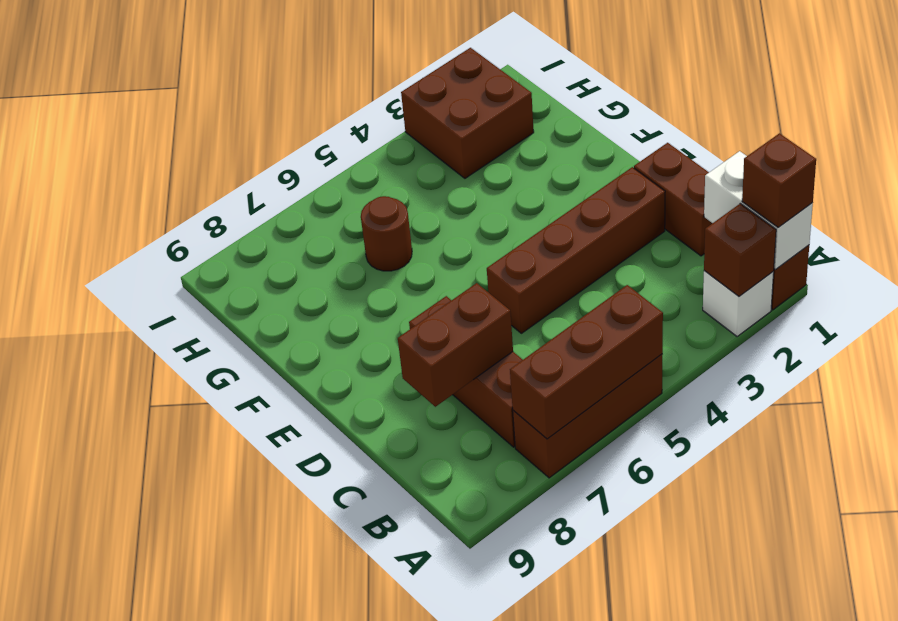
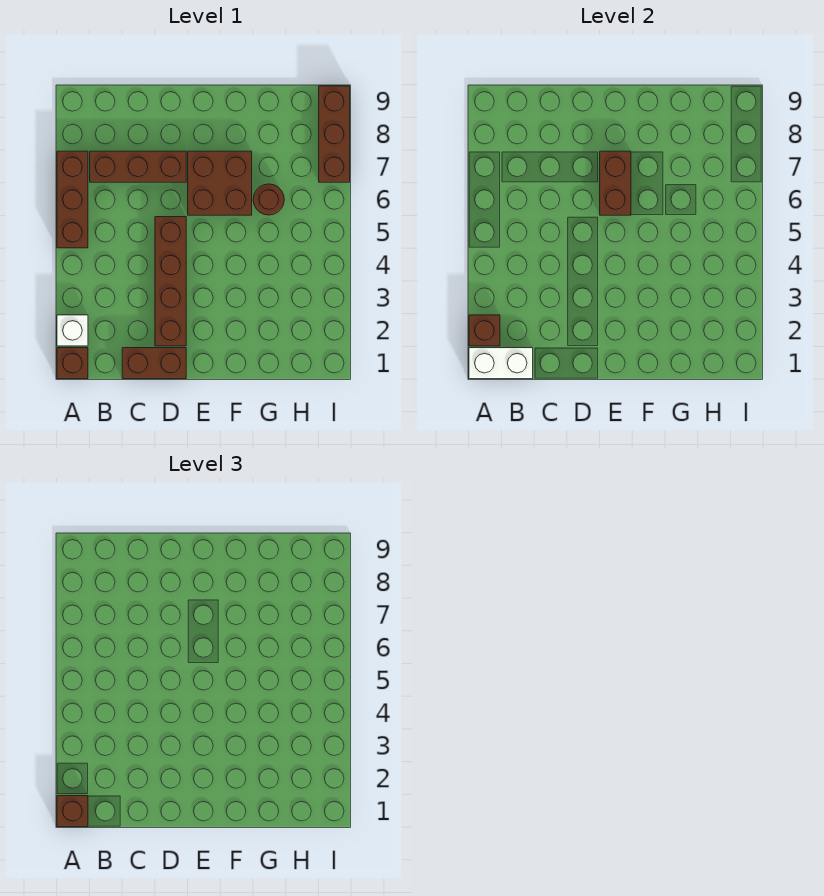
brown brick A5:A7 level 2 -> brown brick I7:I9 level 1
brown brick C7:C8 level 2 -> brown brick E6:E7 level 2
brown brick H2:I3 level 1 -> brown brick E6:F7 level 1

